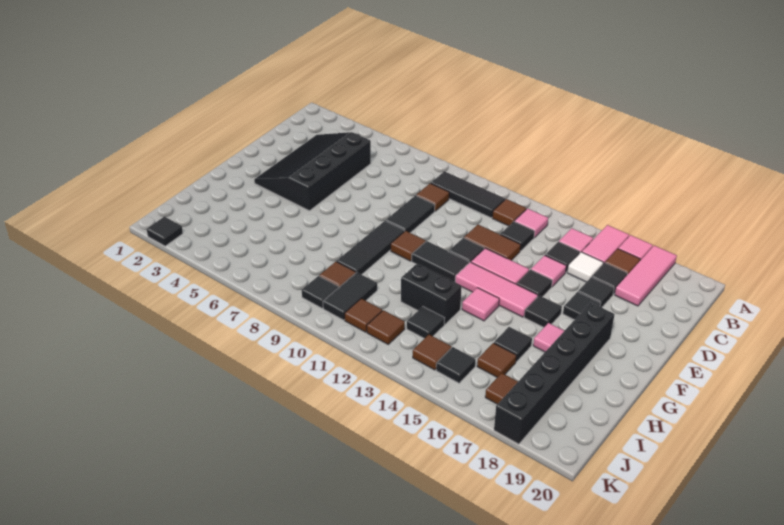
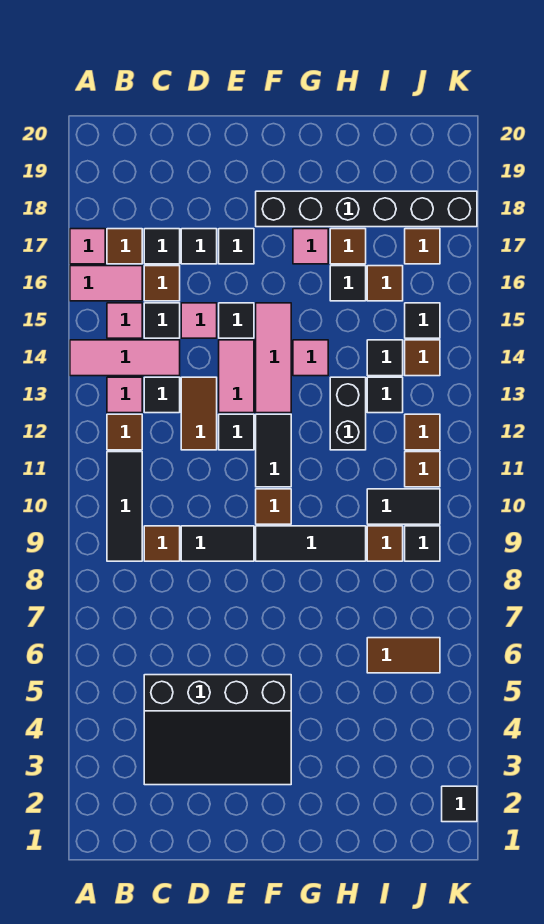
pink tile A18:C18 level 1 -> pink tile A14:C14 level 1
white tile C16 level 1 -> brown tile C16 level 1
black tile F16 level 1 -> black tile I14 level 1
none -> brown tile H17 level 1
none -> brown tile I6:J6 level 1

